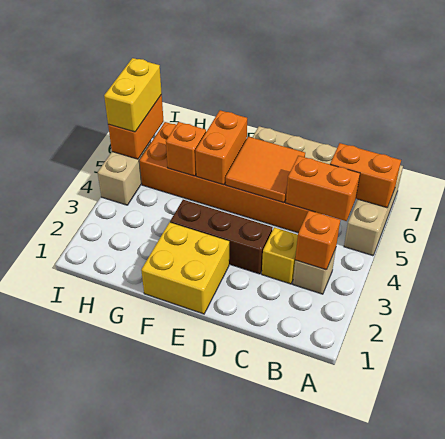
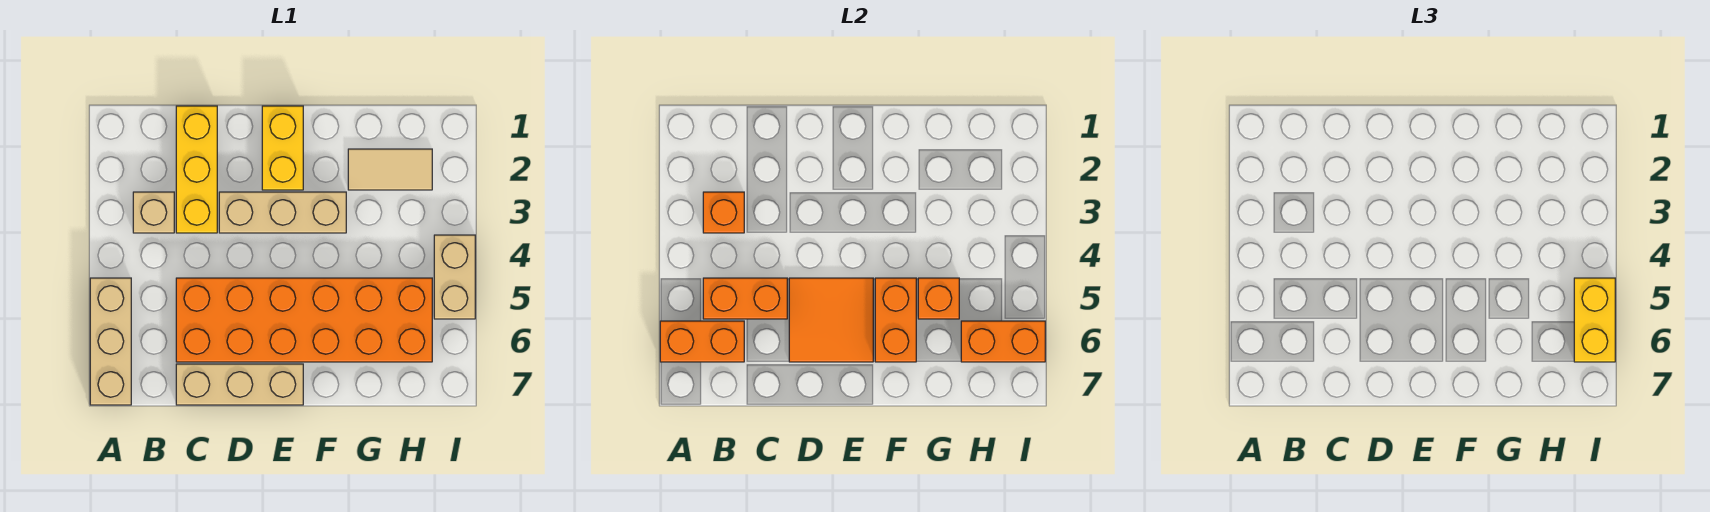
yellow brick C3 level 1 -> yellow brick C1:C3 level 1
brown brick D3:F3 level 1 -> tan brick D3:F3 level 1
yellow brick E1:F2 level 1 -> yellow brick E1:E2 level 1
none -> tan tile G2:H2 level 1
orange brick I5:I6 level 2 -> orange brick H6:I6 level 2

